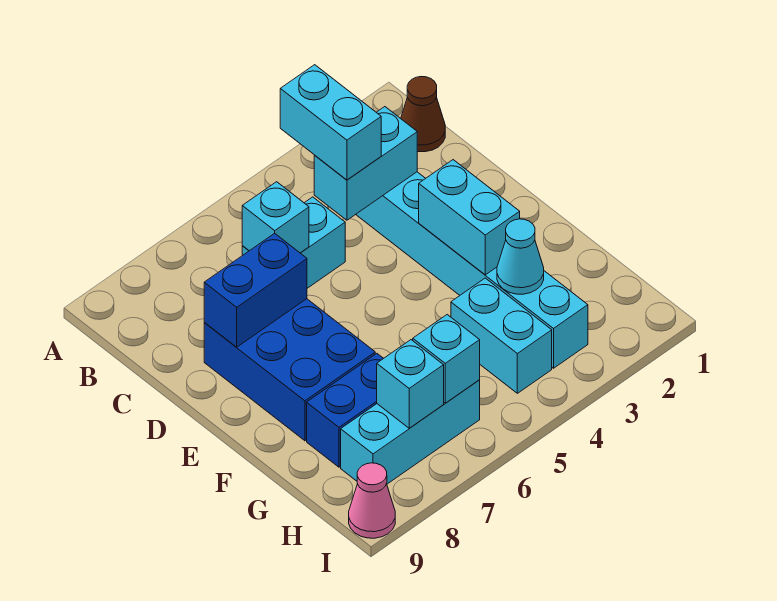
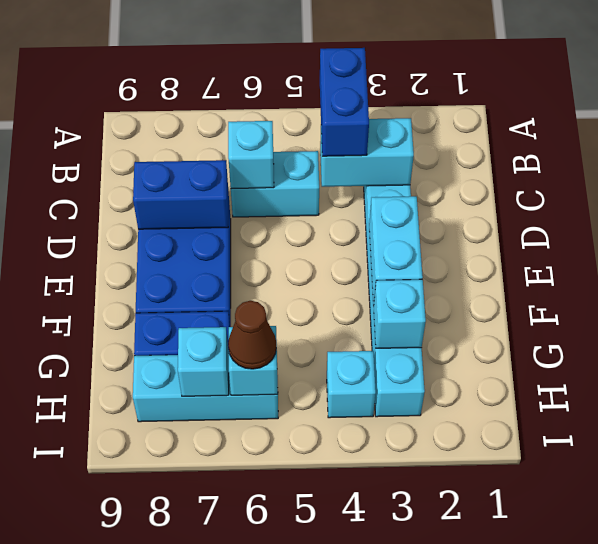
brown cone B1 level 1 -> brown cone H6 level 3
cyan brick B4:C4 level 3 -> blue brick B4:C4 level 3
cyan cone G3 level 2 -> cyan brick G3 level 2
cyan brick G4:H4 level 1 -> cyan brick H4 level 1
pink cone I9 level 1 -> none

